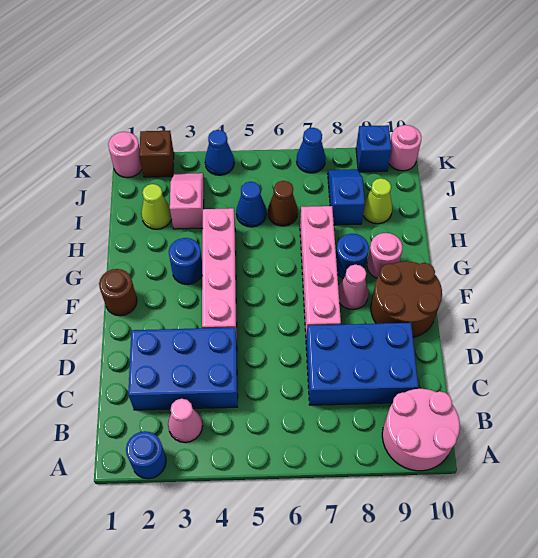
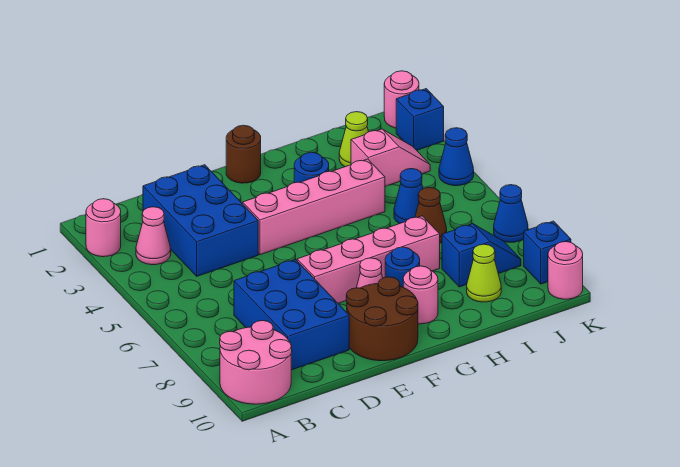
blue round brick A2 level 1 -> pink round brick A2 level 1
brown brick K2 level 1 -> blue brick K2 level 1

